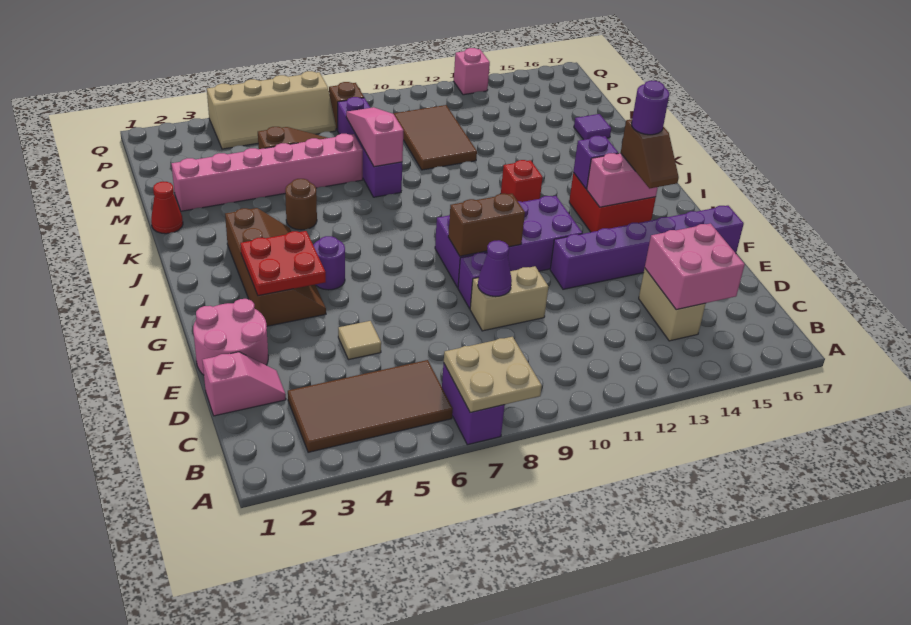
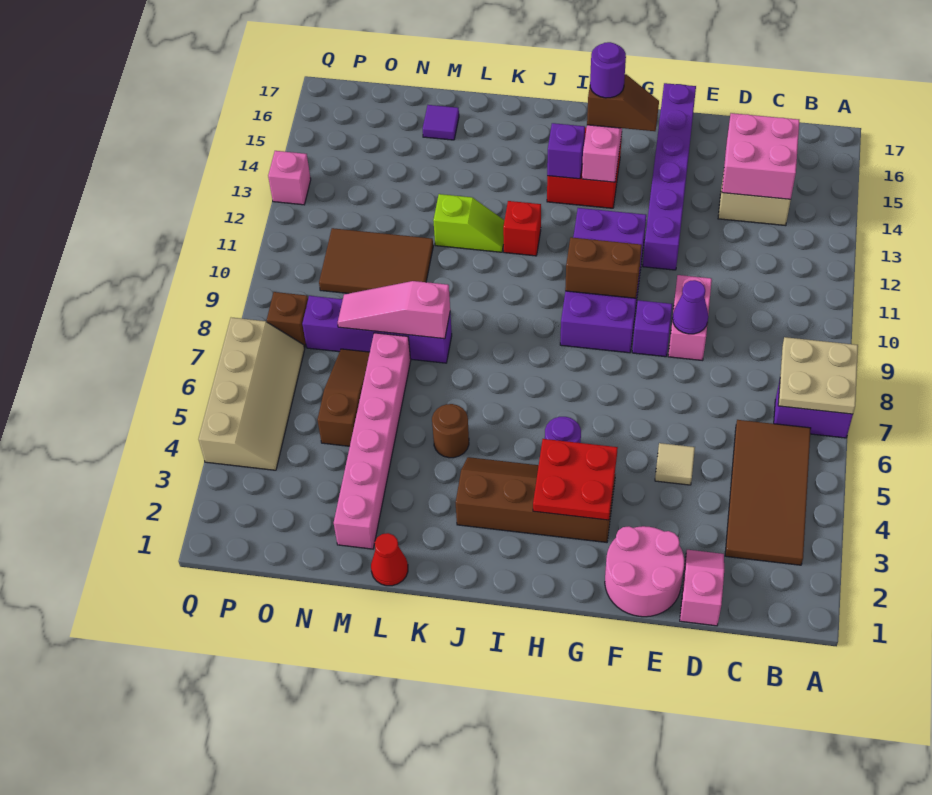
tan brick E9:E10 level 1 -> pink brick E9:E10 level 1
brown brick G9:G10 level 2 -> brown brick G10:H10 level 2
none -> lime slope K12:L12 level 1 top L

